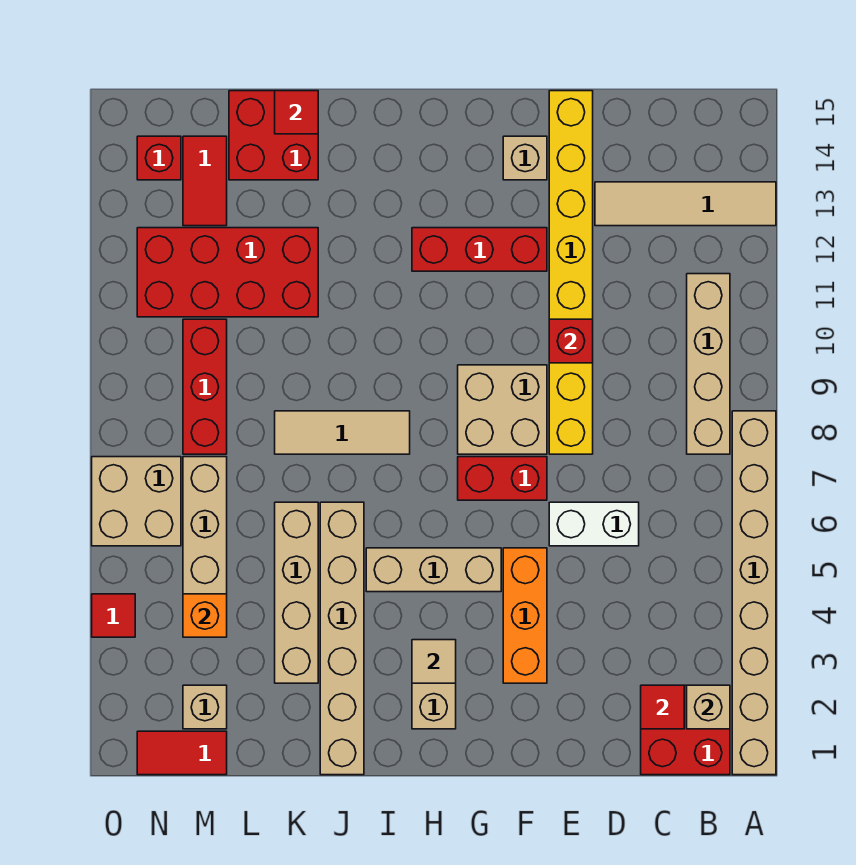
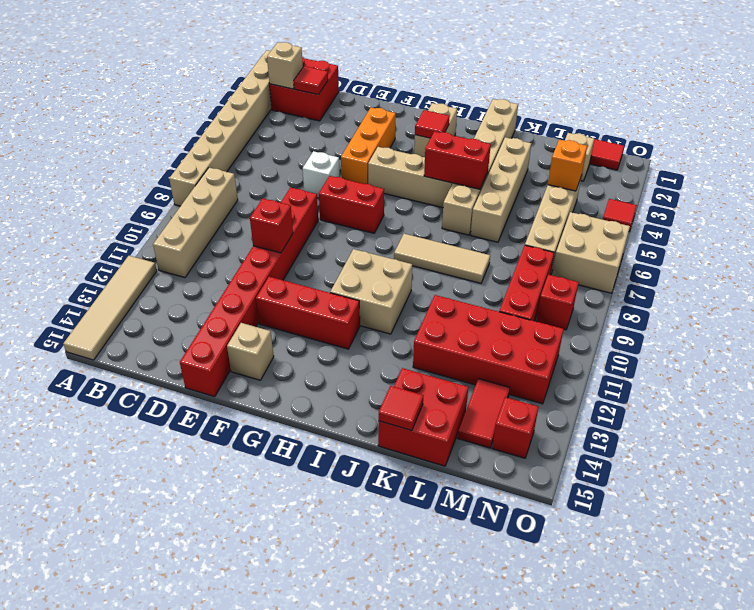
tan tile A13:D13 level 1 -> tan tile A12:A15 level 1
white brick D6:E6 level 1 -> white brick E6 level 1
yellow brick E8:E15 level 1 -> red brick E8:E15 level 1
tan brick F8:G9 level 1 -> tan brick H10:I11 level 1
tan tile H3 level 2 -> red tile H3 level 2
none -> red brick I5:J5 level 2
none -> red brick N9 level 1

